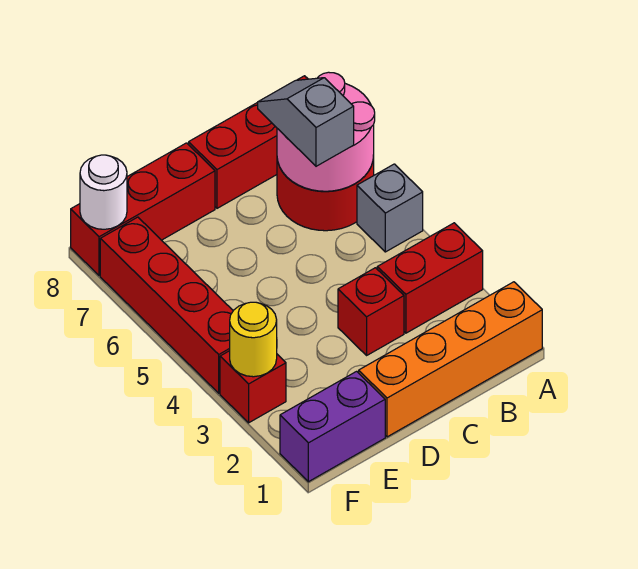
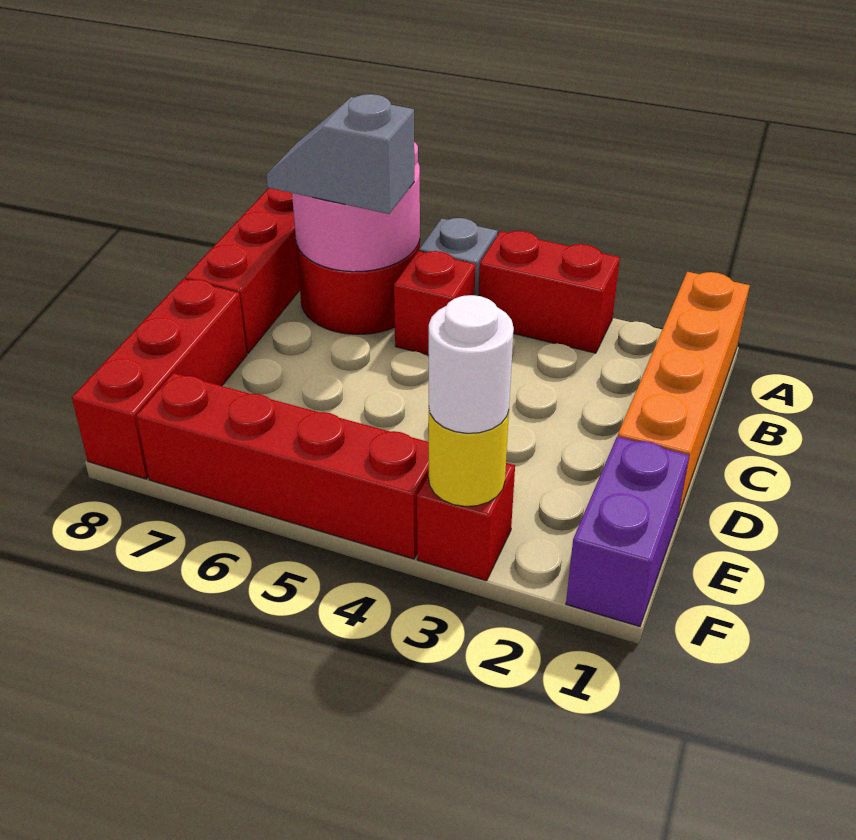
red brick A3:B3 level 1 -> red brick A3:A4 level 1
red brick C3 level 1 -> red brick B5 level 1
white round brick F8 level 2 -> white round brick F3 level 3

